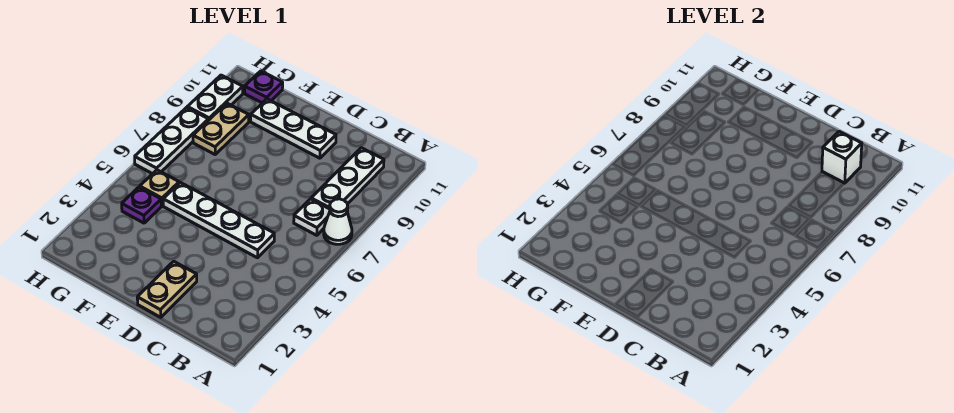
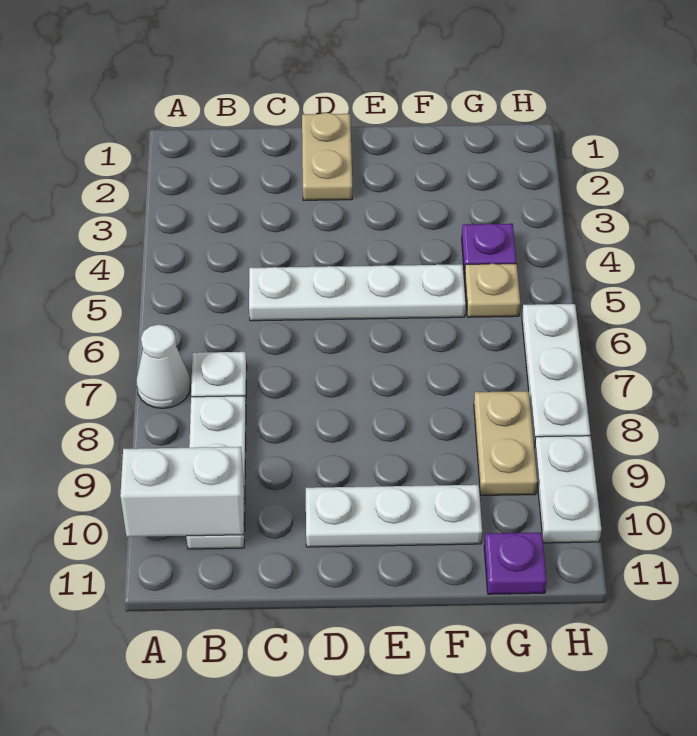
white brick B10 level 2 -> white brick A10:B10 level 2

